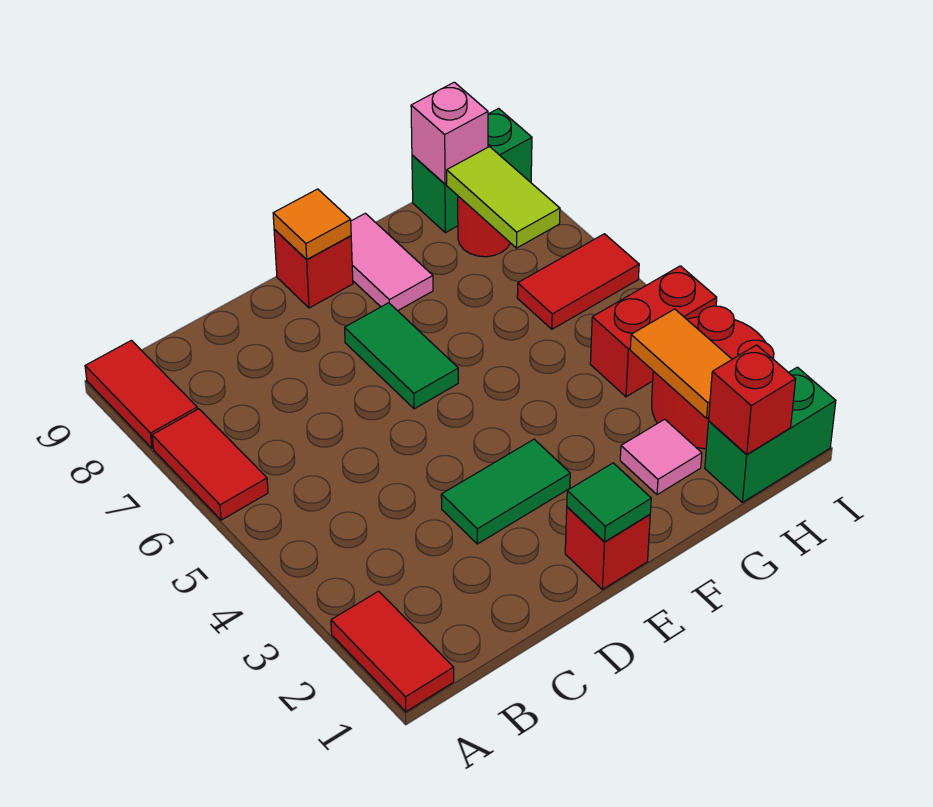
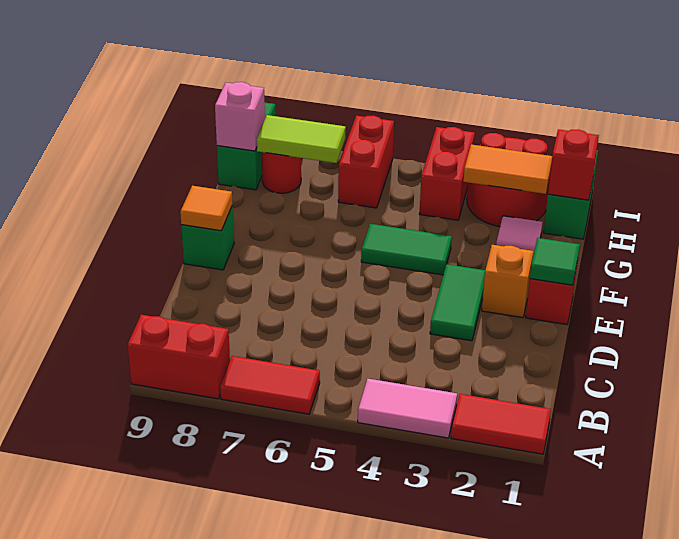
red tile A8:A9 level 1 -> red brick A8:A9 level 1
none -> orange brick E2 level 1
green tile E6:E7 level 1 -> green tile F4:F5 level 1
red brick E9 level 1 -> green brick E9 level 1
pink tile F8:F9 level 1 -> pink tile A3:A4 level 1
red tile H6:I6 level 1 -> red brick H6:I6 level 1

